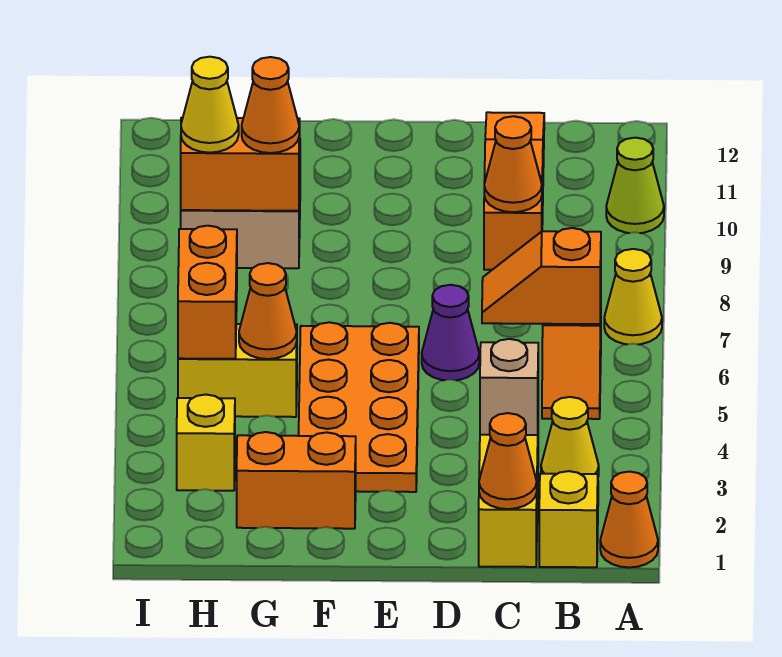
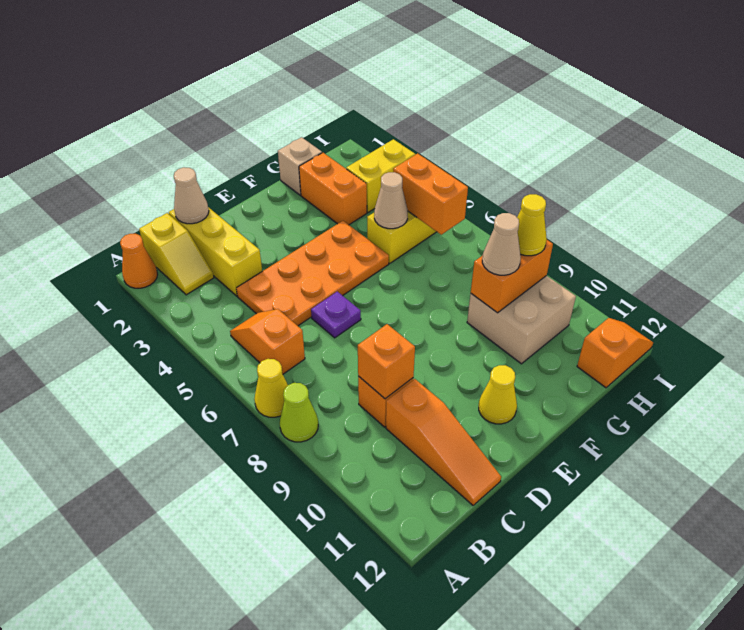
lime cone A10 level 1 -> lime cone A8 level 1
yellow cone B3 level 1 -> yellow cone E11 level 1
orange slope B6:C6 level 2 top B -> orange slope H12:I12 level 1 top H
orange cone C1 level 2 -> tan cone C1 level 2
tan brick C3 level 2 -> tan brick G1 level 1
orange cone C9 level 2 -> orange brick C9 level 2
purple cone D6 level 1 -> purple plate D6 level 1
orange plate E3:F6 level 1 -> orange plate C4:F5 level 1
orange brick F2:G2 level 1 -> orange brick G2:G3 level 1
orange cone G5 level 2 -> tan cone G5 level 2
orange cone G9 level 3 -> tan cone G9 level 3
yellow brick H3 level 1 -> yellow brick H3:I3 level 1

